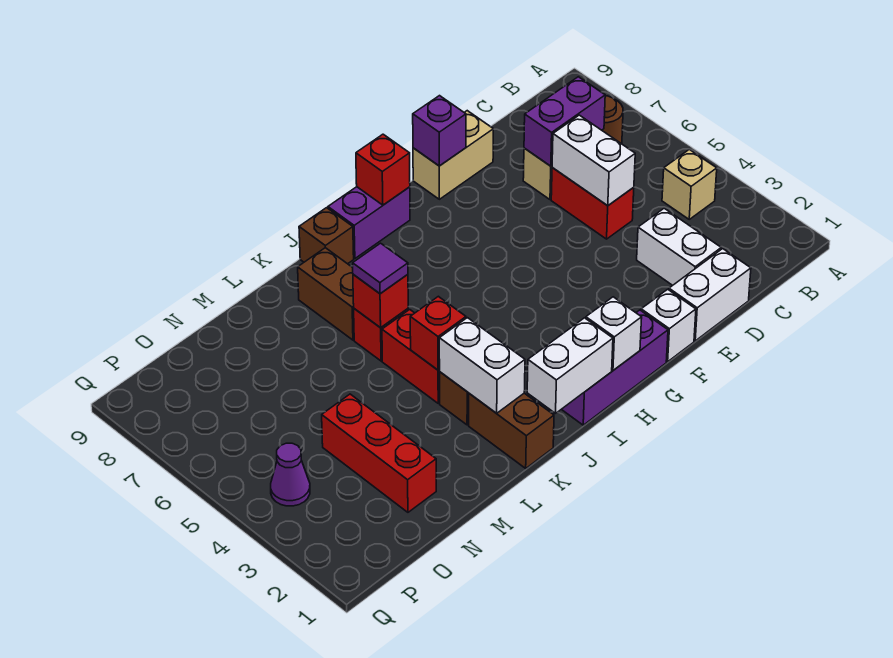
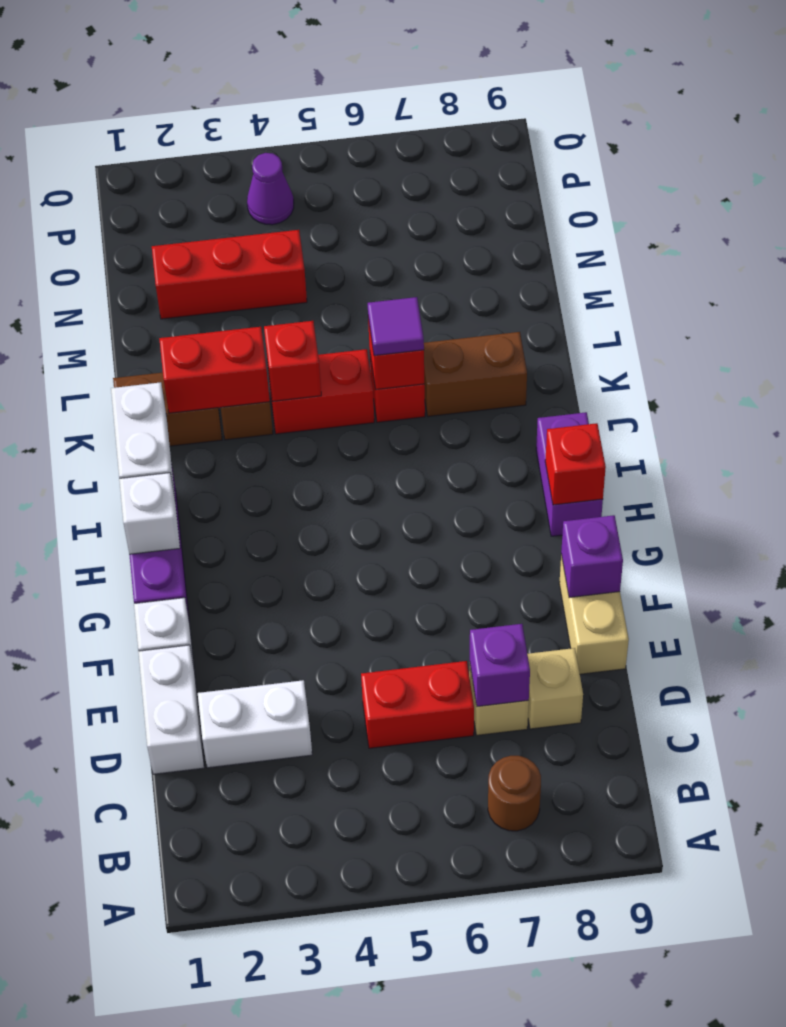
tan brick B4 level 1 -> tan brick D8 level 1
purple brick C7:D7 level 2 -> purple brick D7 level 2
white brick D5:D6 level 2 -> none
brown brick J9 level 1 -> none
white brick K2:K3 level 2 -> red brick K2:K3 level 2

